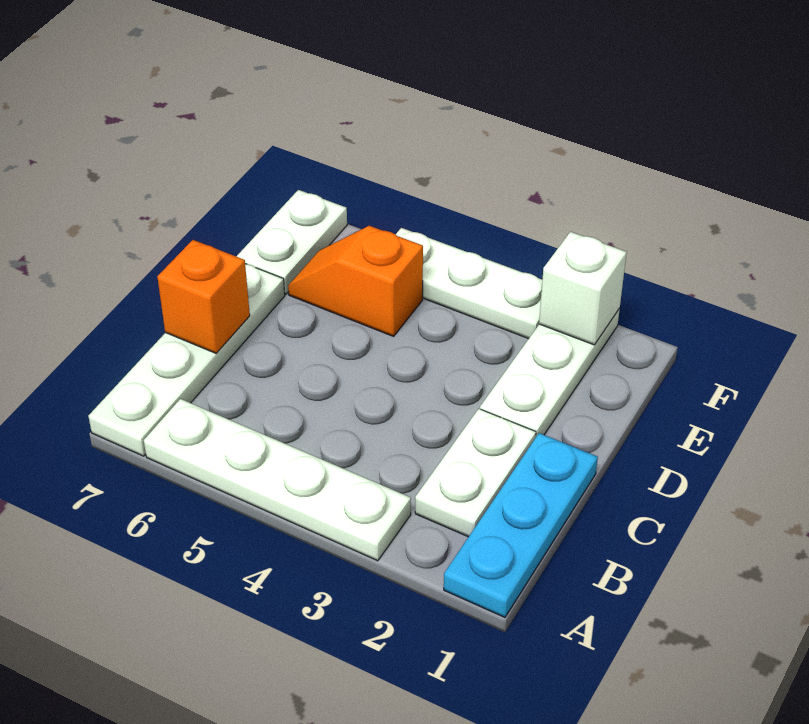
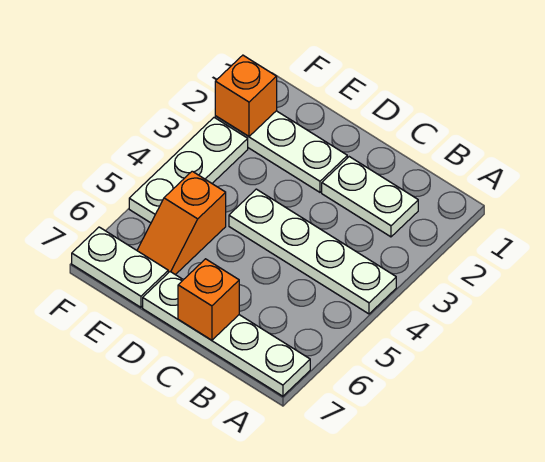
cyan plate A1:C1 level 1 -> none
white plate A3:A6 level 1 -> white plate A4:D4 level 1
white brick F2 level 2 -> orange brick F2 level 2

